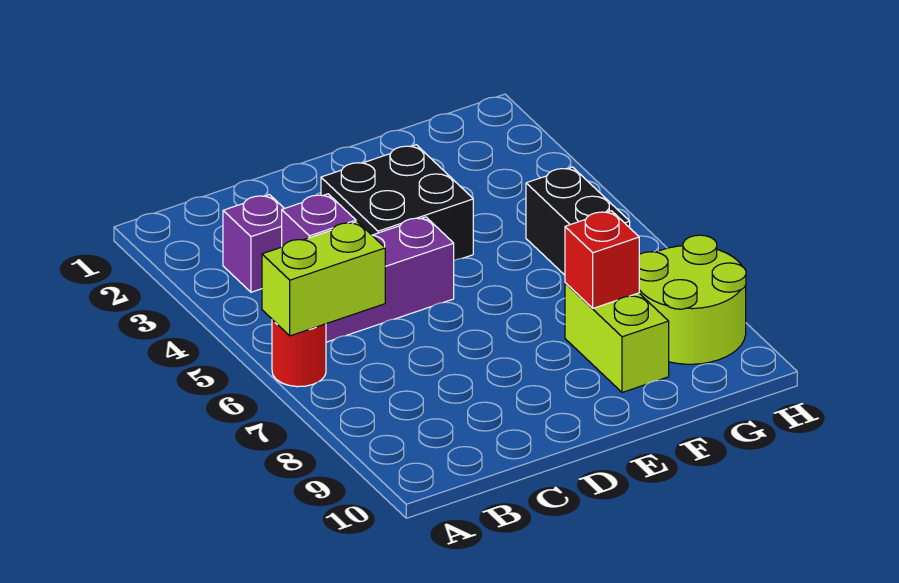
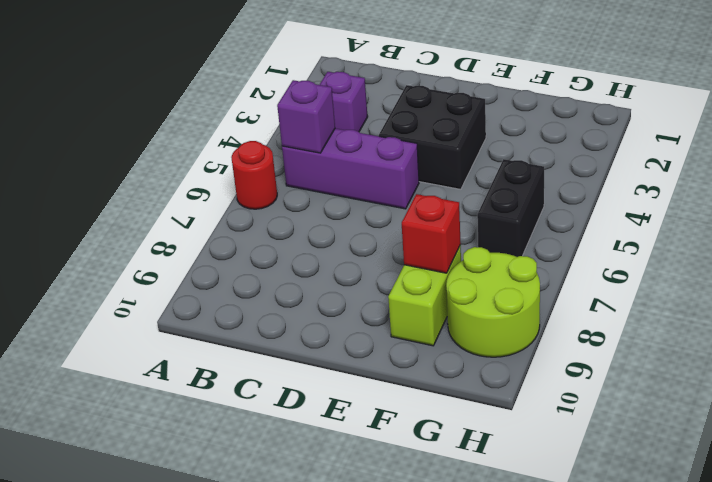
lime brick A6:B6 level 2 -> none

